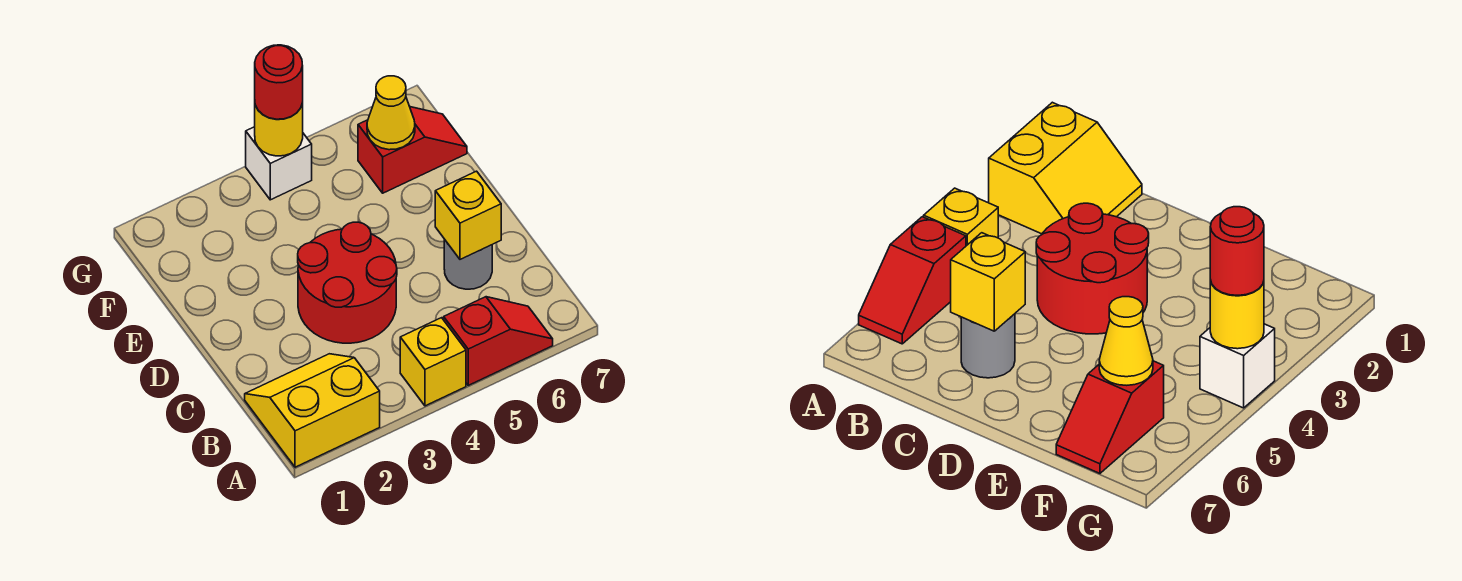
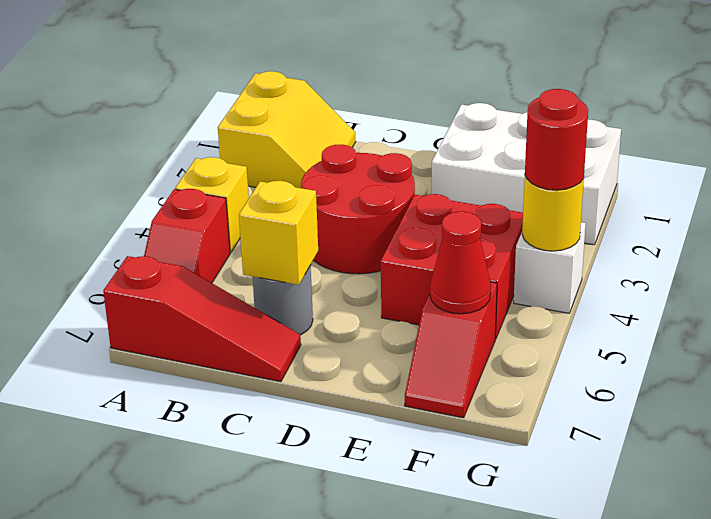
none -> red slope A7:C7 level 1 top A
none -> white brick E1:G2 level 1
none -> red brick E4:F5 level 1
yellow cone F6 level 2 -> red cone F6 level 2

